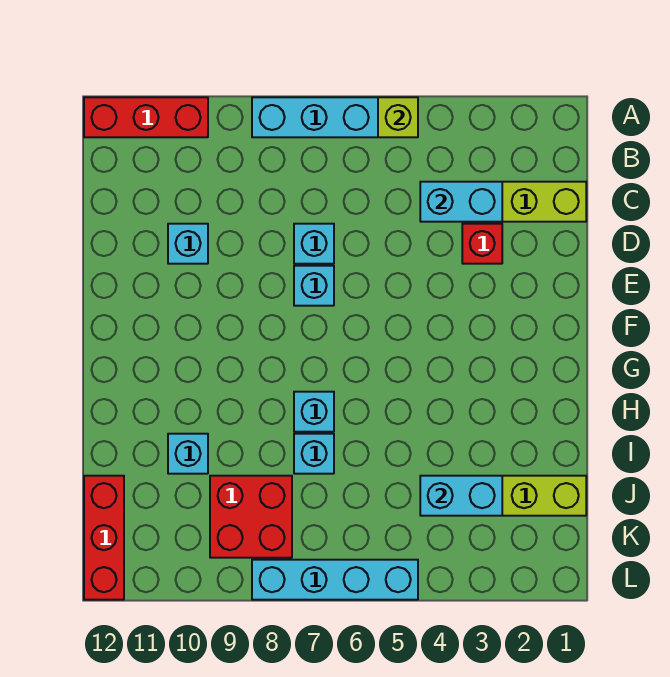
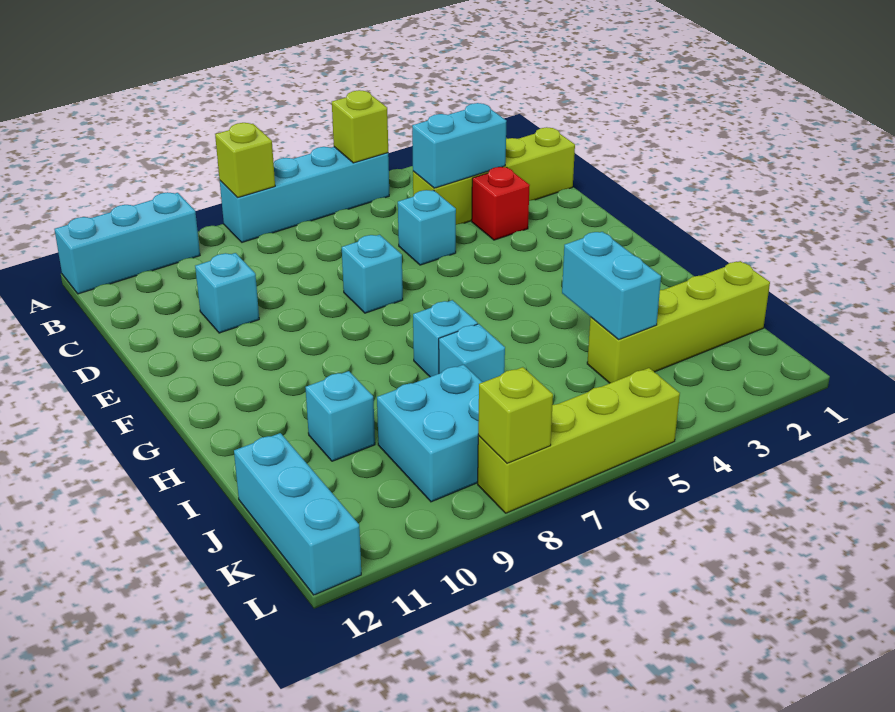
none -> lime brick A8 level 2
red brick A10:A12 level 1 -> cyan brick A10:A12 level 1
cyan brick D7 level 1 -> cyan brick D5 level 1
cyan brick J3:J4 level 2 -> cyan brick I4:J4 level 2
red brick J8:K9 level 1 -> cyan brick J8:K9 level 1
red brick J12:L12 level 1 -> cyan brick J12:L12 level 1
cyan brick L5:L8 level 1 -> lime brick L5:L8 level 1
none -> lime brick L8 level 2

